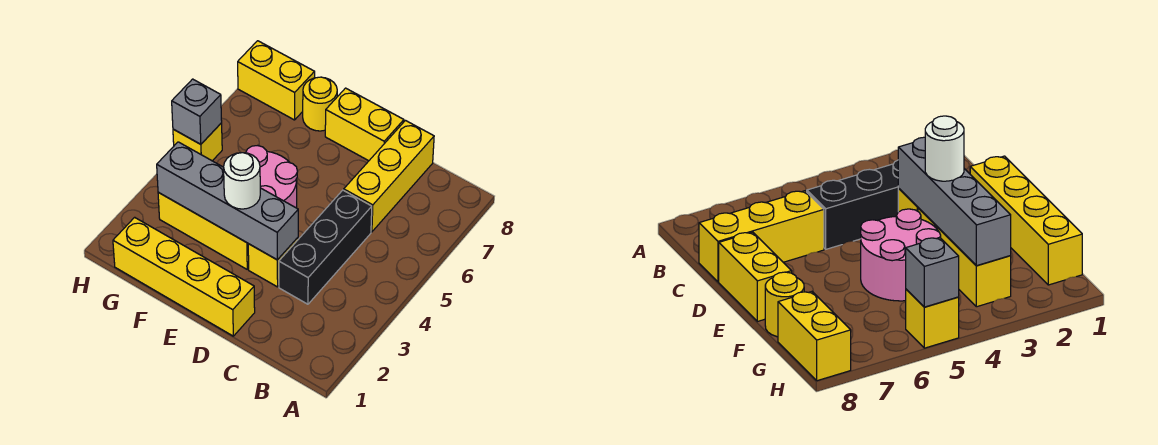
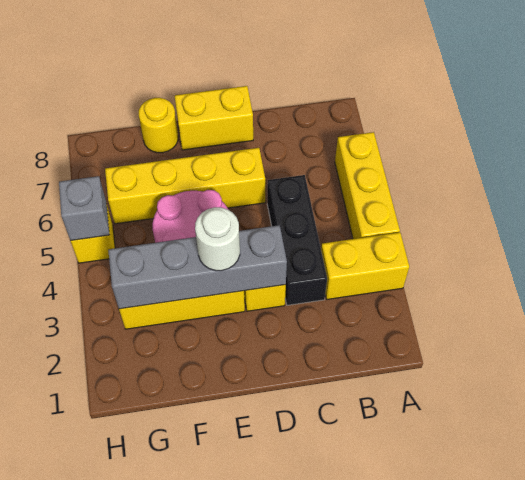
yellow brick C6:C8 level 1 -> yellow brick A4:A6 level 1
yellow brick D1:G1 level 1 -> yellow brick D6:G6 level 1
yellow brick G8:H8 level 1 -> yellow brick A3:B3 level 1

